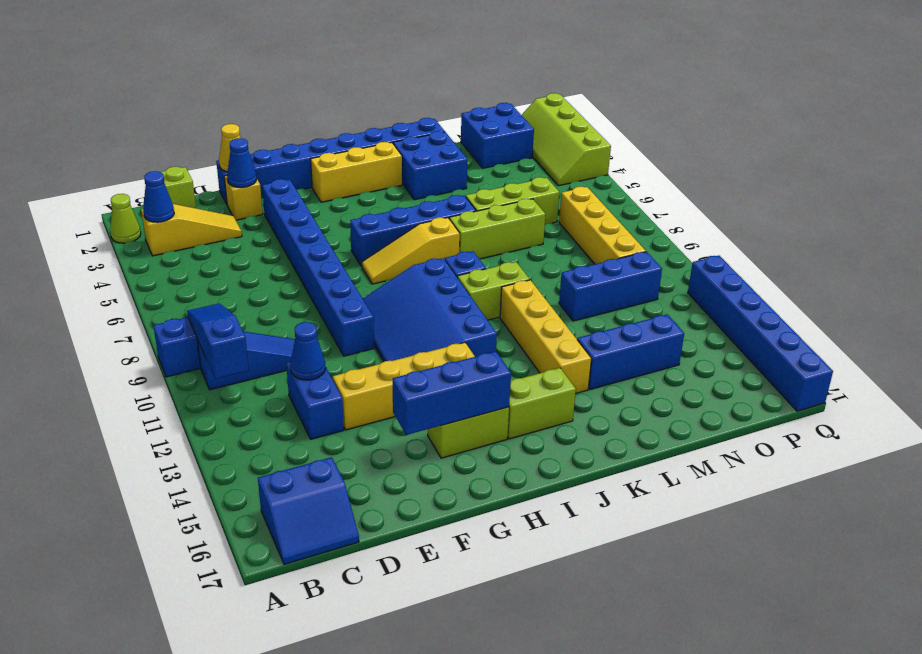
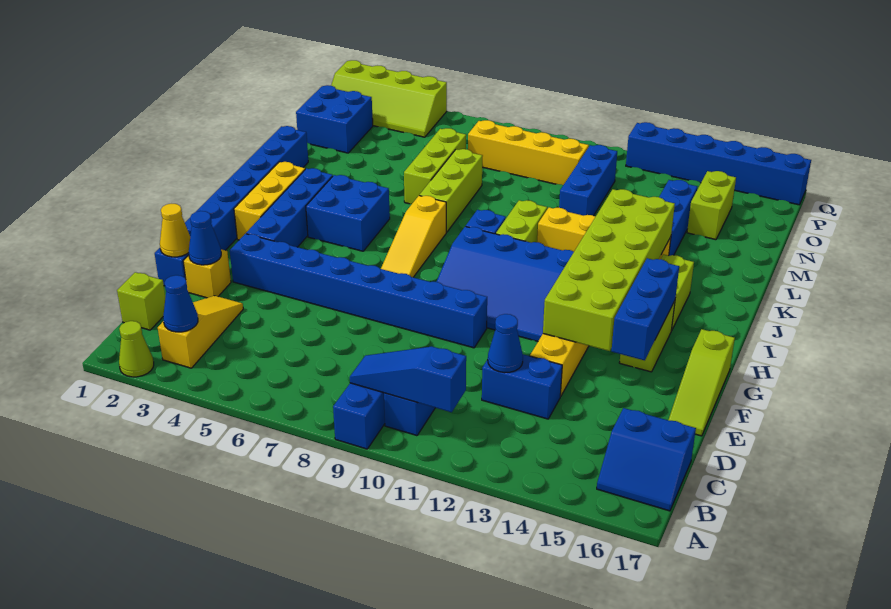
blue slope B16:C17 level 1 top 16 -> blue slope B16:C17 level 1 top C
none -> lime slope E17:G17 level 1 top G
none -> lime brick F13:K14 level 2
blue brick H6:K6 level 1 -> blue brick G3:J3 level 1
blue brick K2:L3 level 1 -> blue brick I4:J5 level 1
none -> lime brick N15:O15 level 1

